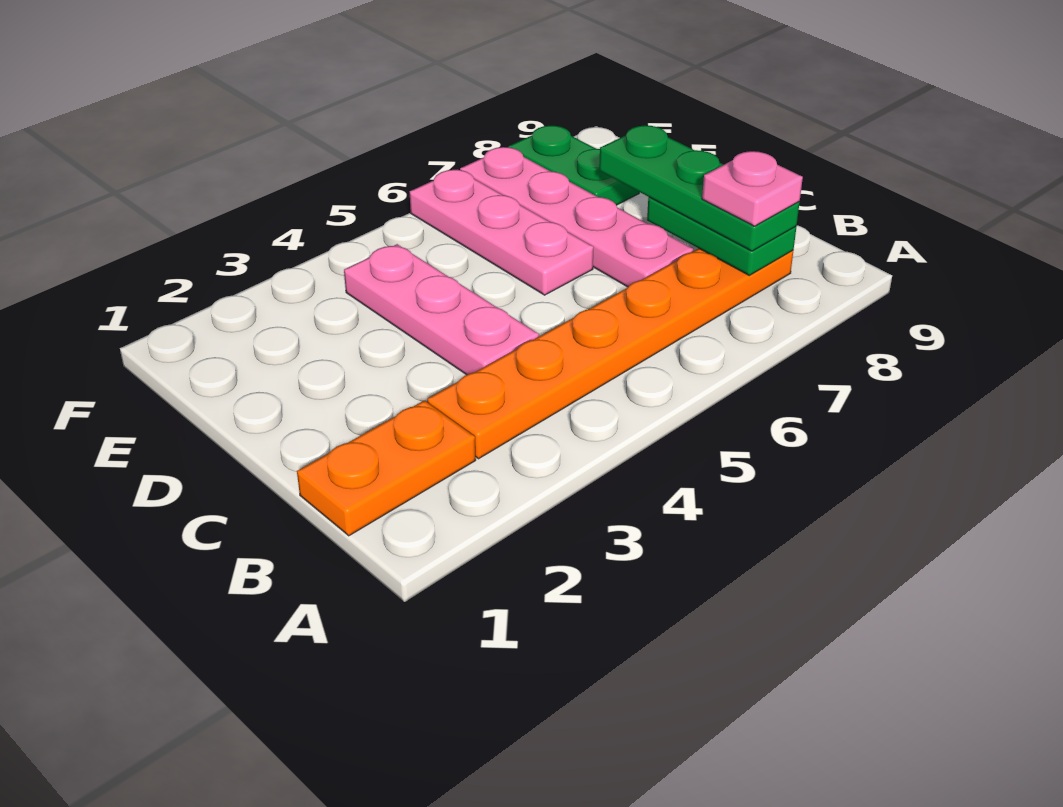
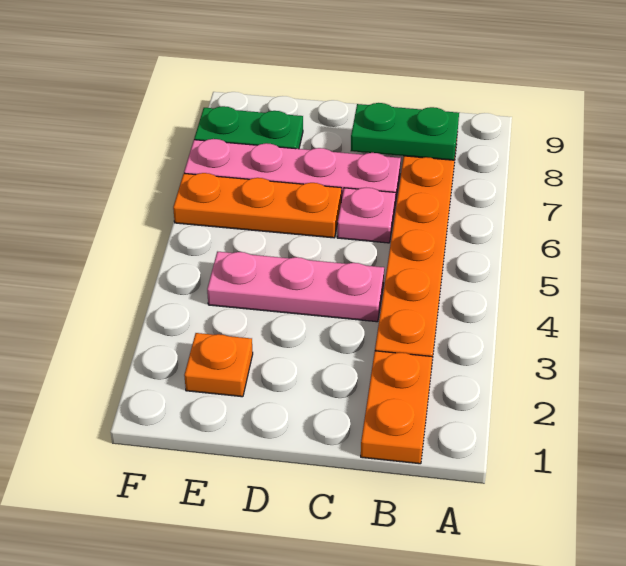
green plate B8:D8 level 3 -> none
pink plate B8 level 4 -> pink plate C6 level 1
pink plate D6:F6 level 1 -> orange plate D6:F6 level 1
none -> orange plate E2 level 1

